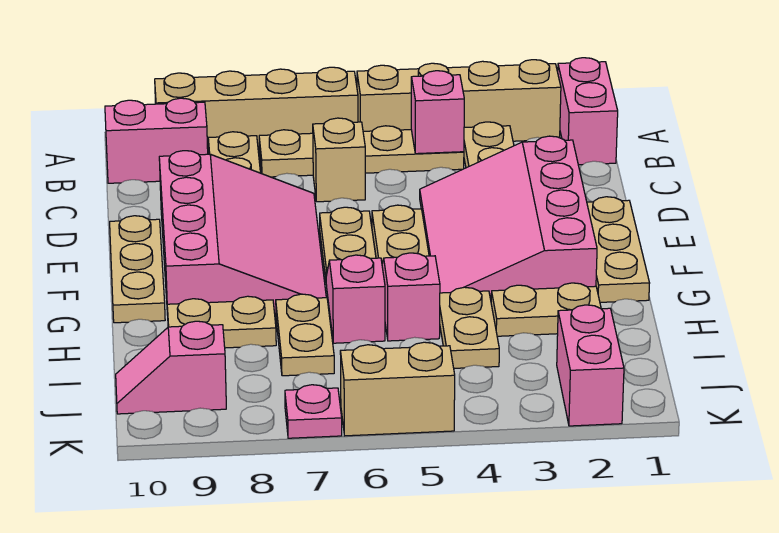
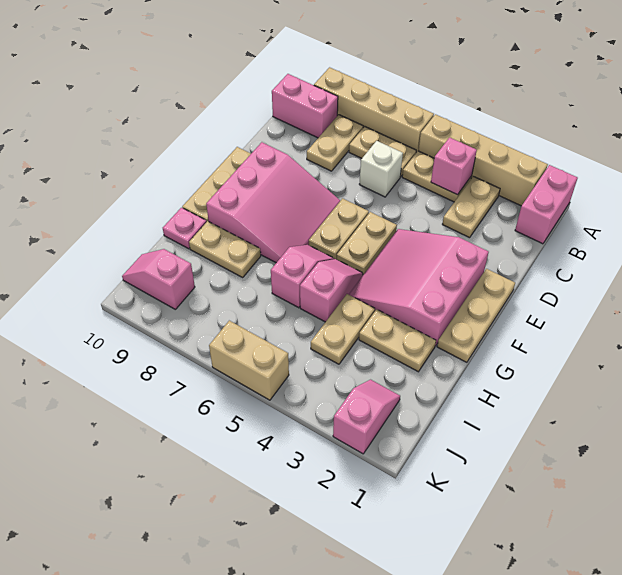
tan brick C6 level 1 -> white brick C6 level 1
pink slope D2:G4 level 1 top 2 -> pink slope E2:G4 level 1 top 2
pink slope D7:G9 level 1 top 9 -> pink slope E7:G9 level 1 top 9
tan plate H7:I7 level 1 -> none
pink brick J2:K2 level 1 -> pink slope J2:K2 level 1 top K
pink plate K7 level 1 -> pink plate H10 level 1

